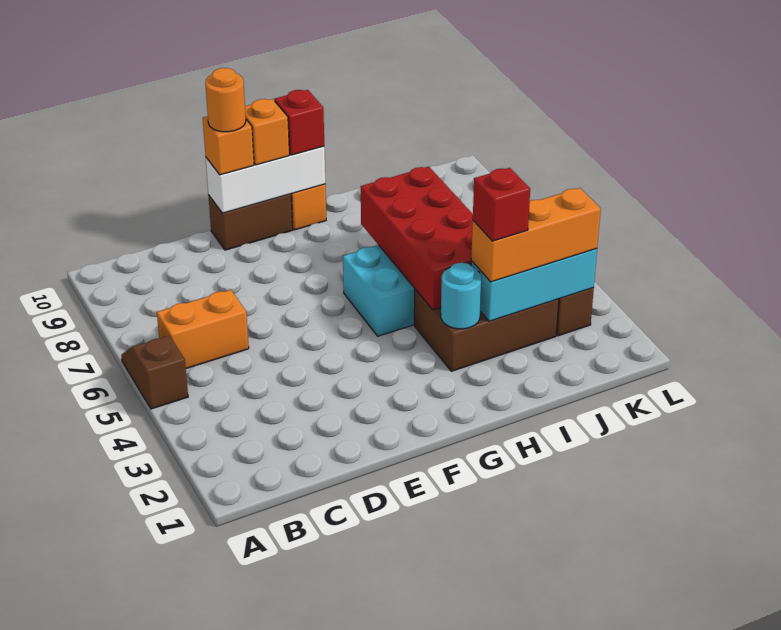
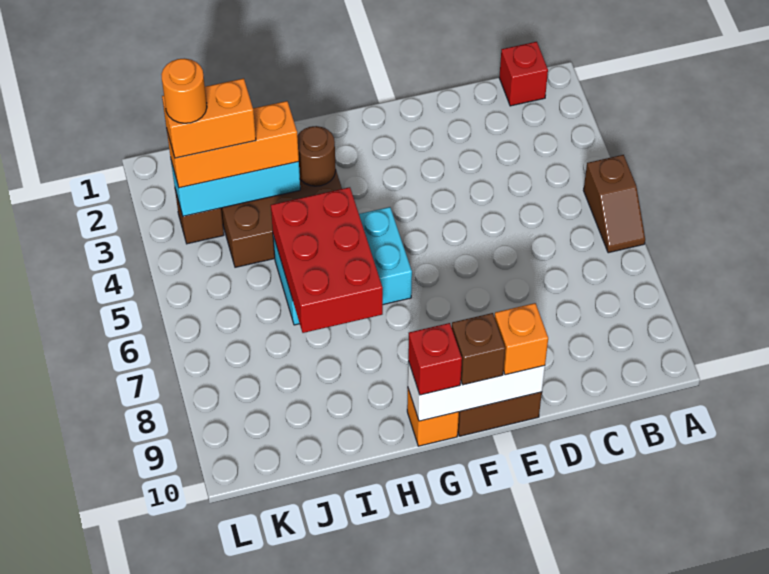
orange brick B6:C6 level 1 -> orange brick J3:K3 level 4
orange round brick E10 level 4 -> orange round brick K3 level 5
orange brick F10 level 3 -> brown brick F10 level 3
cyan round brick H3 level 2 -> brown round brick H3 level 2
red brick H4:I7 level 2 -> red brick H5:I7 level 2
red brick I3 level 4 -> red brick B1 level 1

